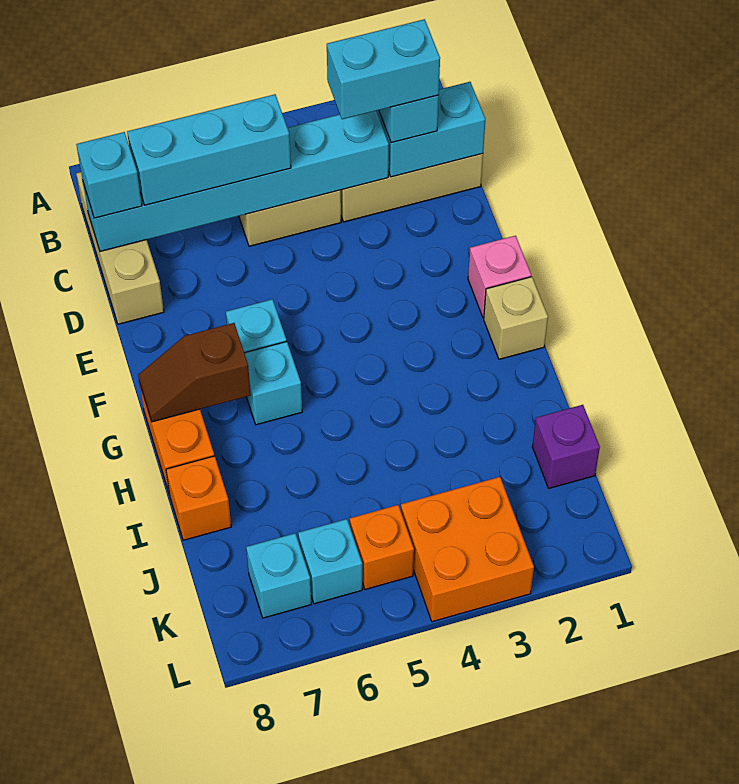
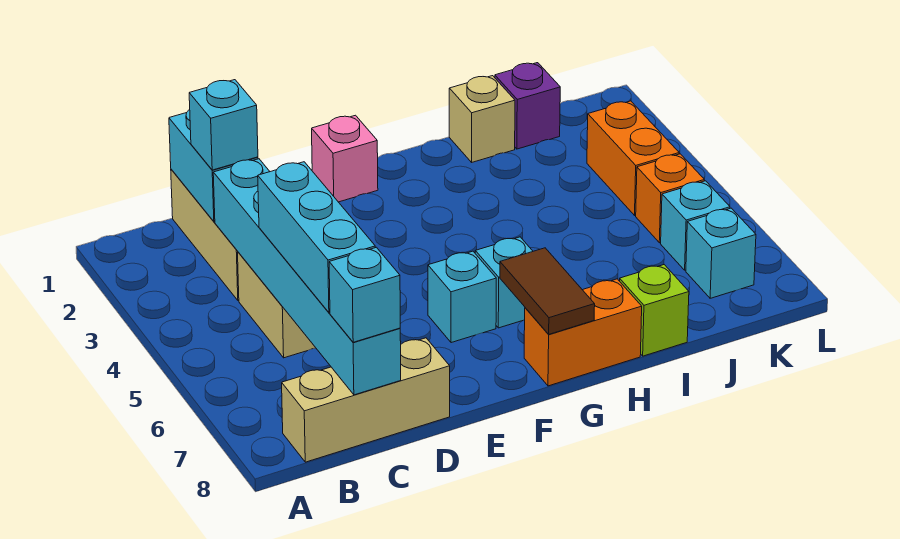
cyan brick C2:C3 level 4 -> none
tan brick G1 level 1 -> tan brick I1 level 1
brown slope G7:G8 level 2 top 7 -> brown tile G7:G8 level 2
orange brick I8 level 1 -> lime brick I8 level 1
orange brick K3:L4 level 1 -> orange brick K3:K4 level 1

